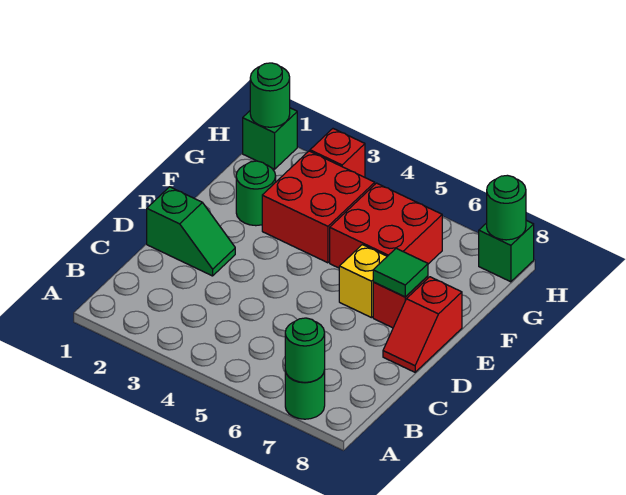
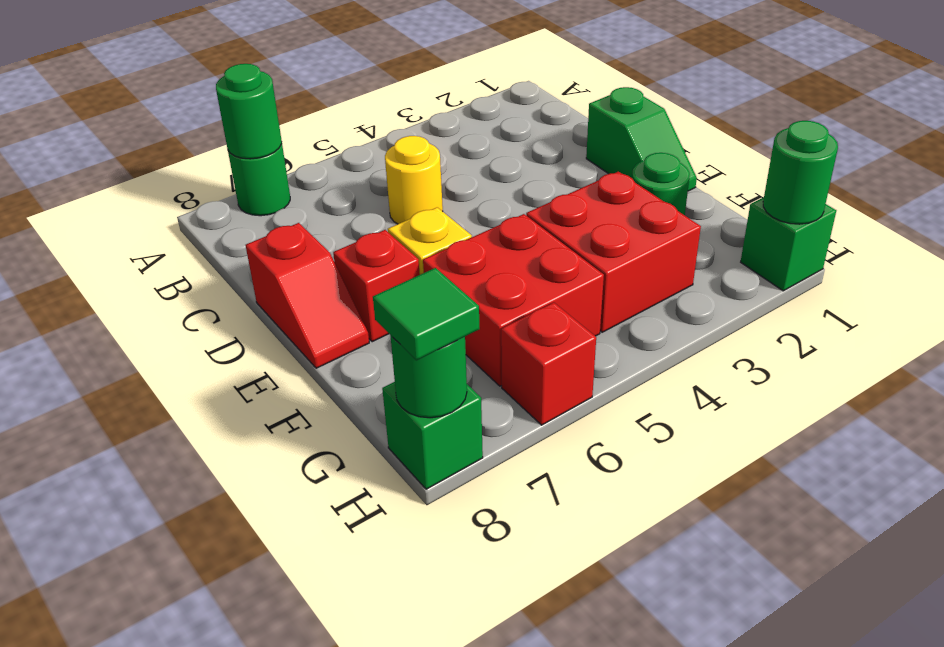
none -> yellow round brick C5 level 1
green slope D1:D2 level 1 top 1 -> green slope D1:E1 level 1 top D
red slope D8:E8 level 1 top E -> red slope D8:E8 level 1 top D
green tile E7 level 2 -> green tile H8 level 3
red brick H3 level 1 -> red brick H6 level 1

